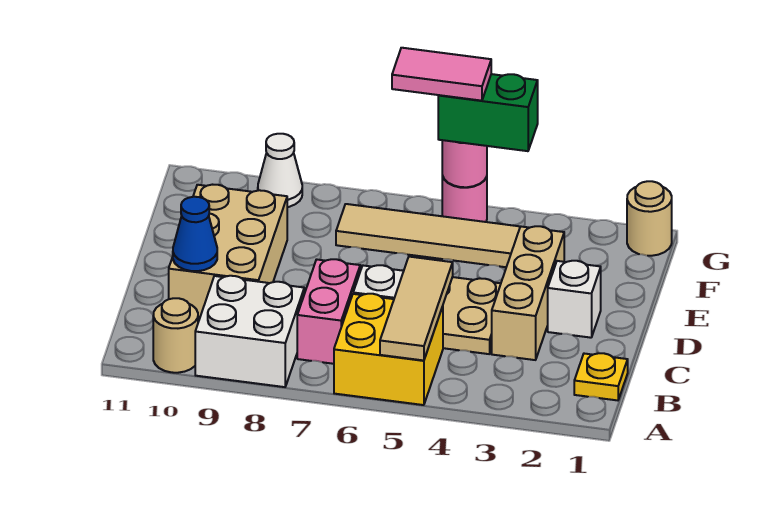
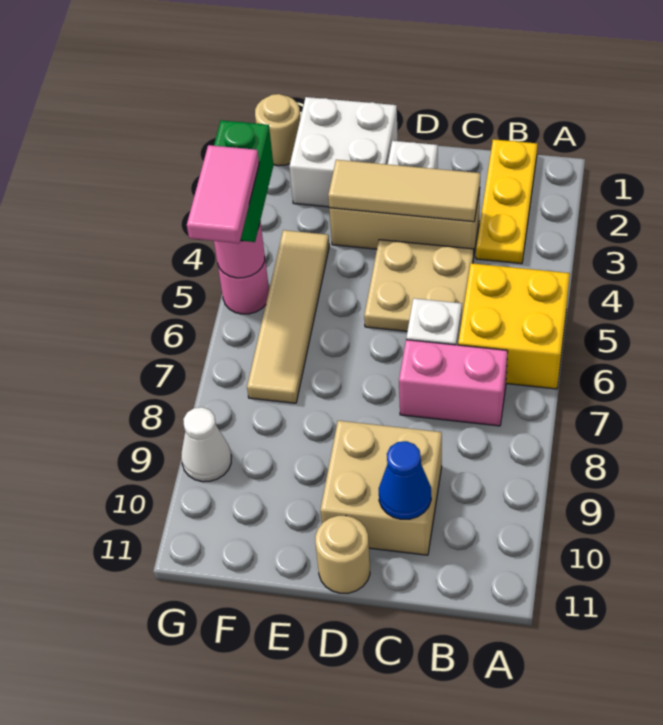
tan tile A5:C5 level 2 -> tan tile C3:E3 level 2
white brick A8:B9 level 1 -> white brick E1:F2 level 1
tan round brick A10 level 1 -> tan round brick D11 level 1
yellow plate B1 level 1 -> yellow plate B1:B3 level 1
tan brick C9:E10 level 1 -> tan brick C9:D10 level 1

